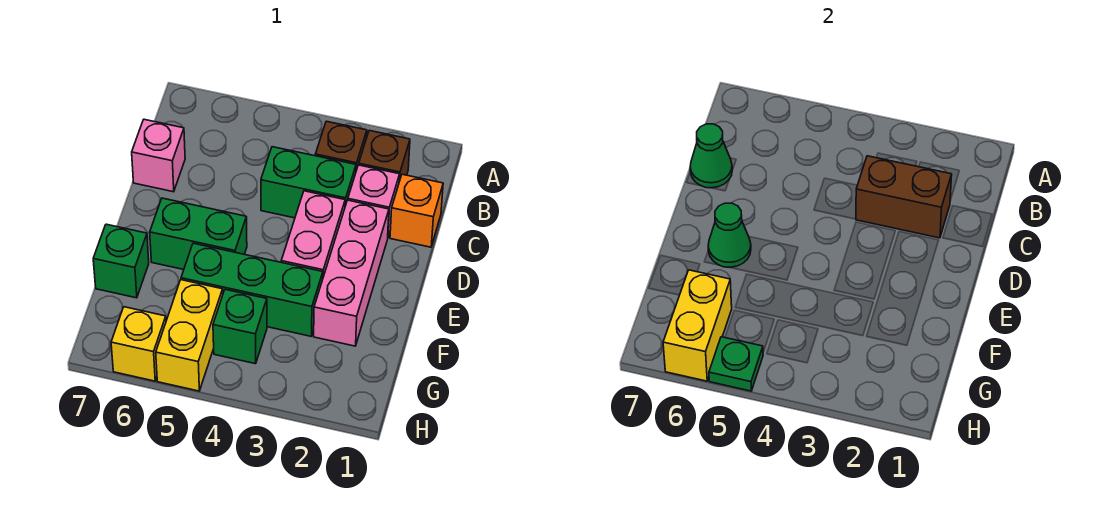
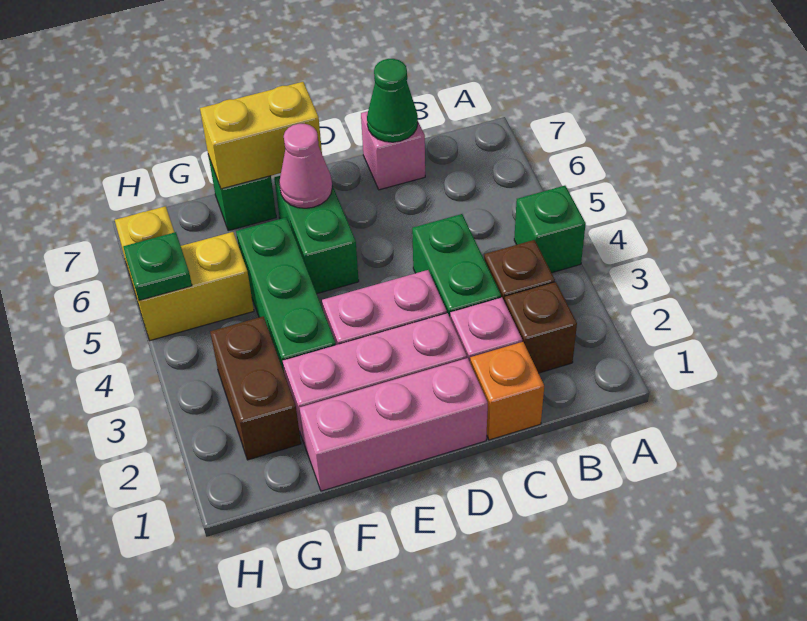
brown brick C2:C3 level 2 -> brown brick G2:G3 level 1
none -> pink brick D1:F1 level 1
green cone E6 level 2 -> pink cone E6 level 2
green brick G4 level 1 -> green brick A4 level 1
yellow brick G6:H6 level 2 -> yellow brick E7:F7 level 2

